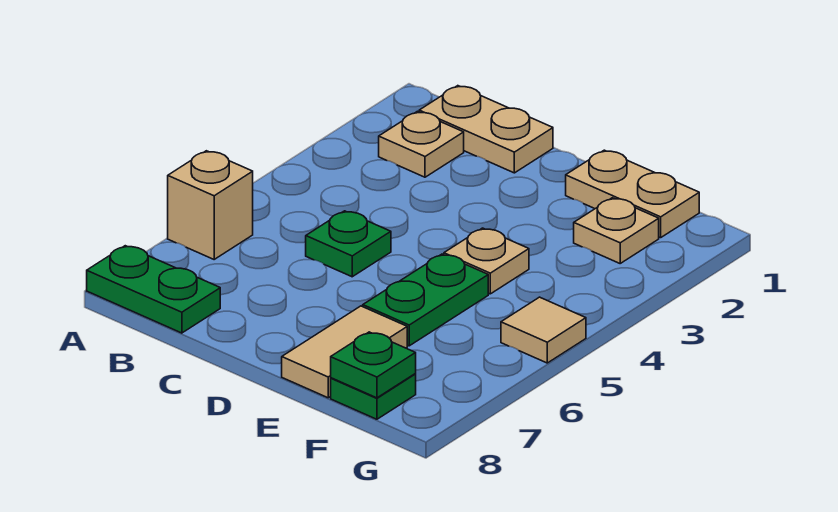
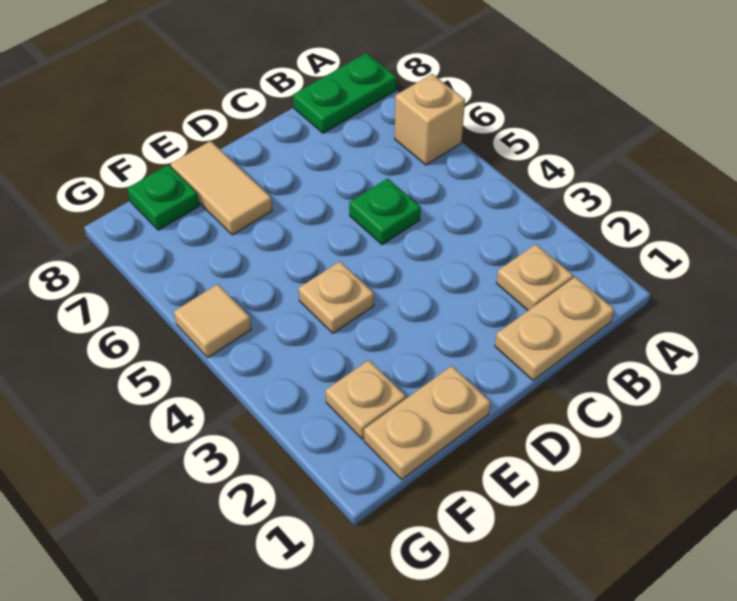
green plate E5:E6 level 1 -> none
green plate F8 level 2 -> none

